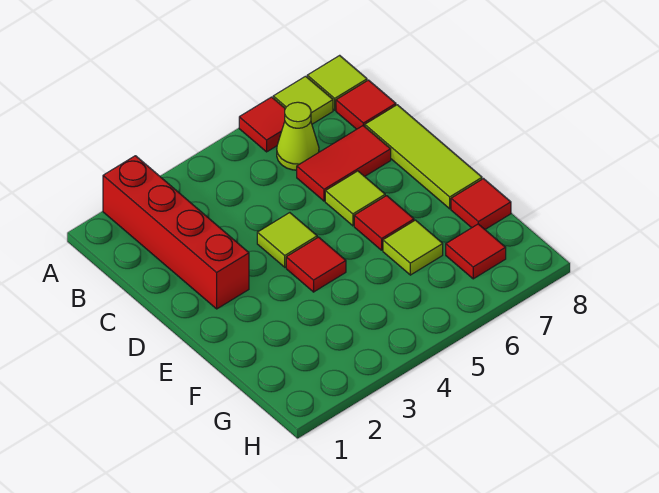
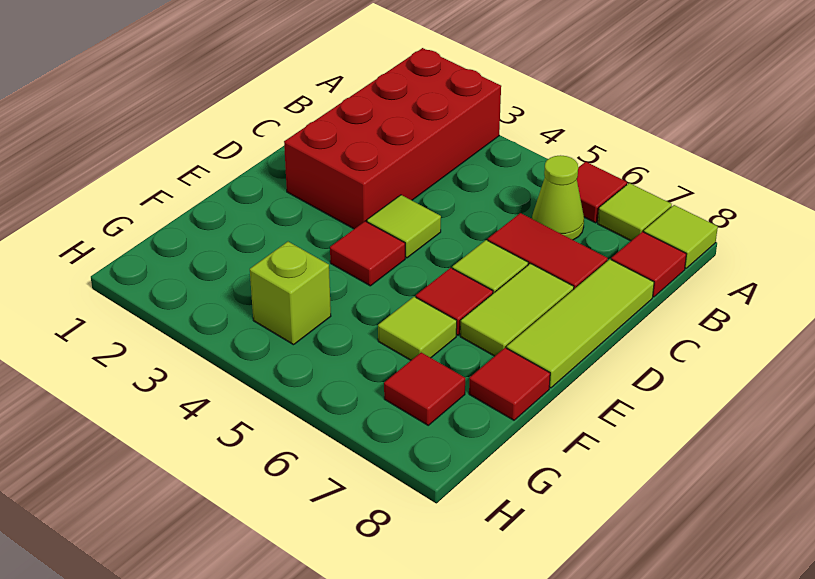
red brick A2:D2 level 1 -> red brick A2:D3 level 1
none -> lime tile D7:E7 level 1
none -> lime brick G4 level 1

